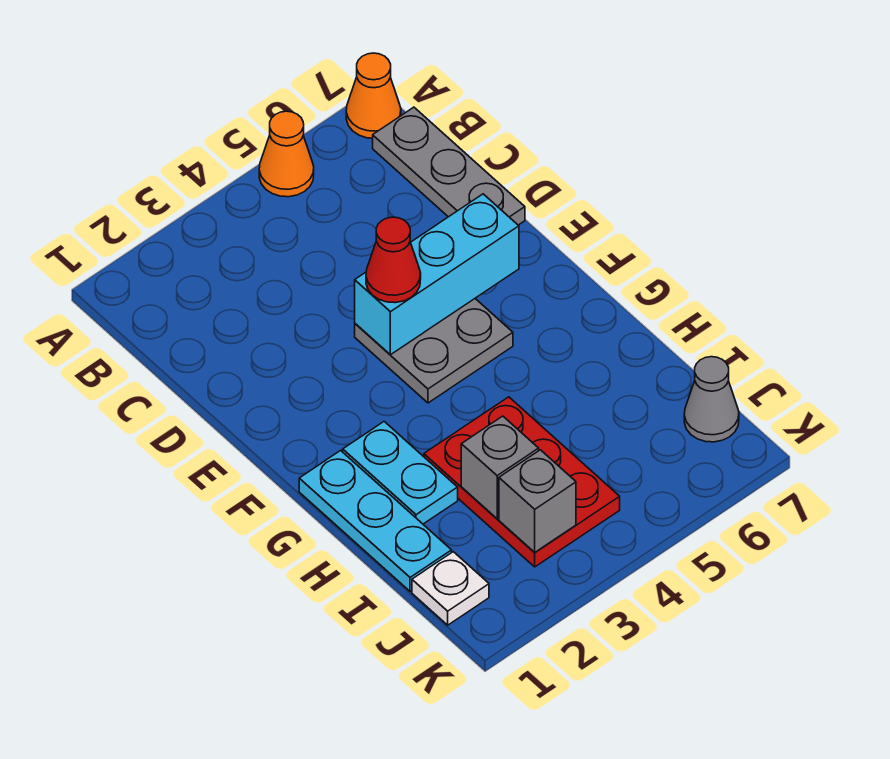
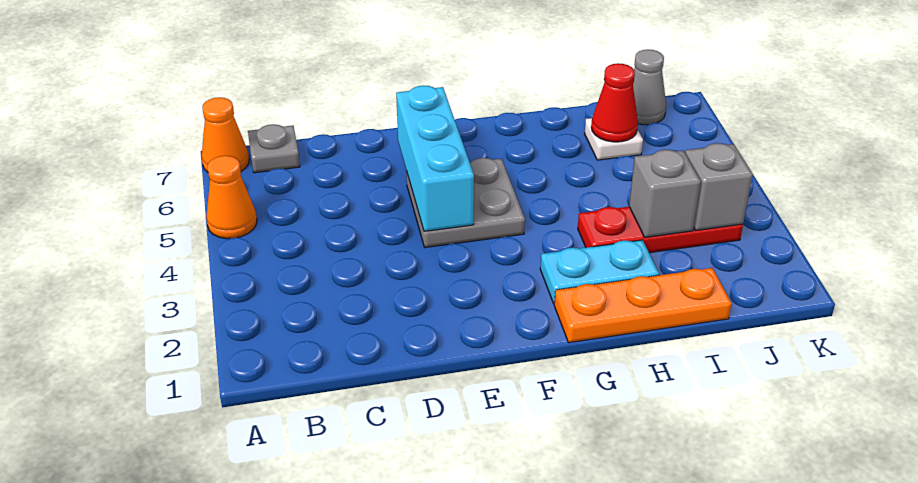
grey plate B7:D7 level 1 -> grey plate B7 level 1
red cone E4 level 3 -> red cone I6 level 2
cyan plate G1:I1 level 1 -> orange plate G1:I1 level 1
red plate H3:J4 level 1 -> red plate H3:J3 level 1
white plate J1 level 1 -> white plate I6 level 1

